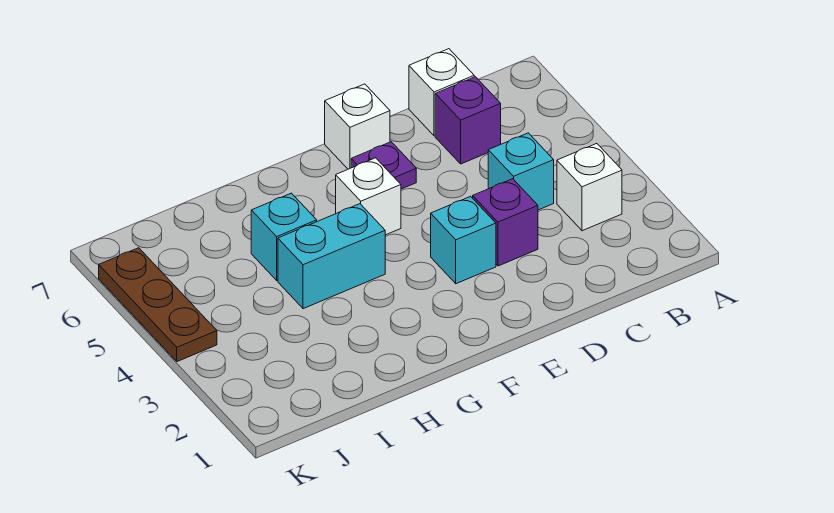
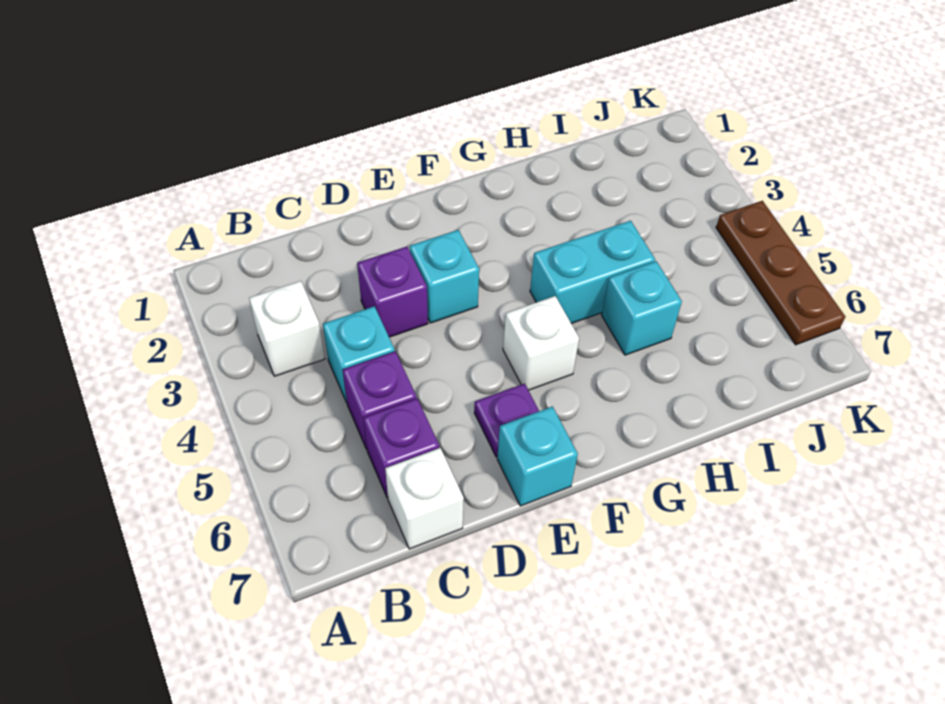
none -> purple brick C5 level 1
white brick E7 level 1 -> cyan brick E7 level 1

